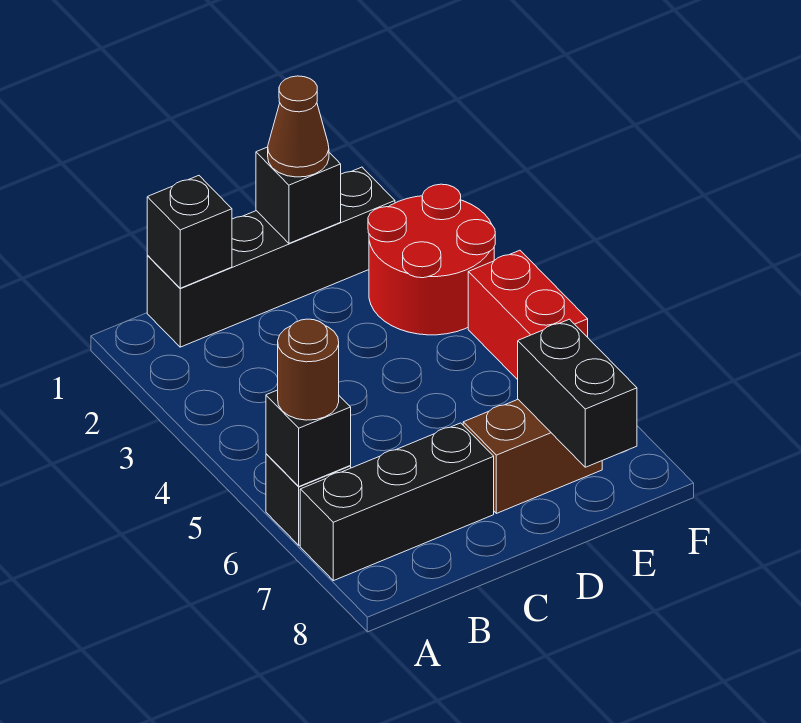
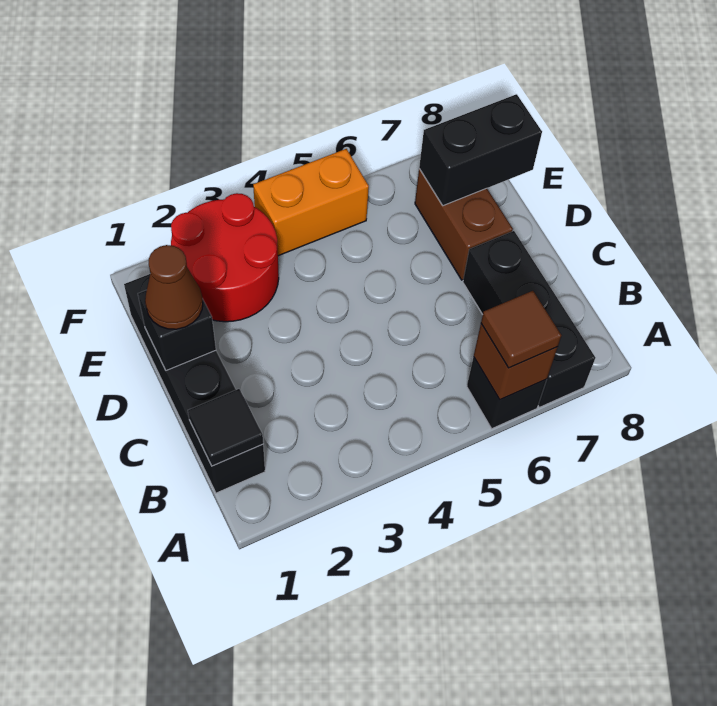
black brick A6 level 2 -> brown brick A6 level 2
brown round brick A6 level 3 -> brown tile A6 level 3
black brick B1 level 2 -> black tile B1 level 2
red brick F4:F5 level 1 -> orange brick F4:F5 level 1

